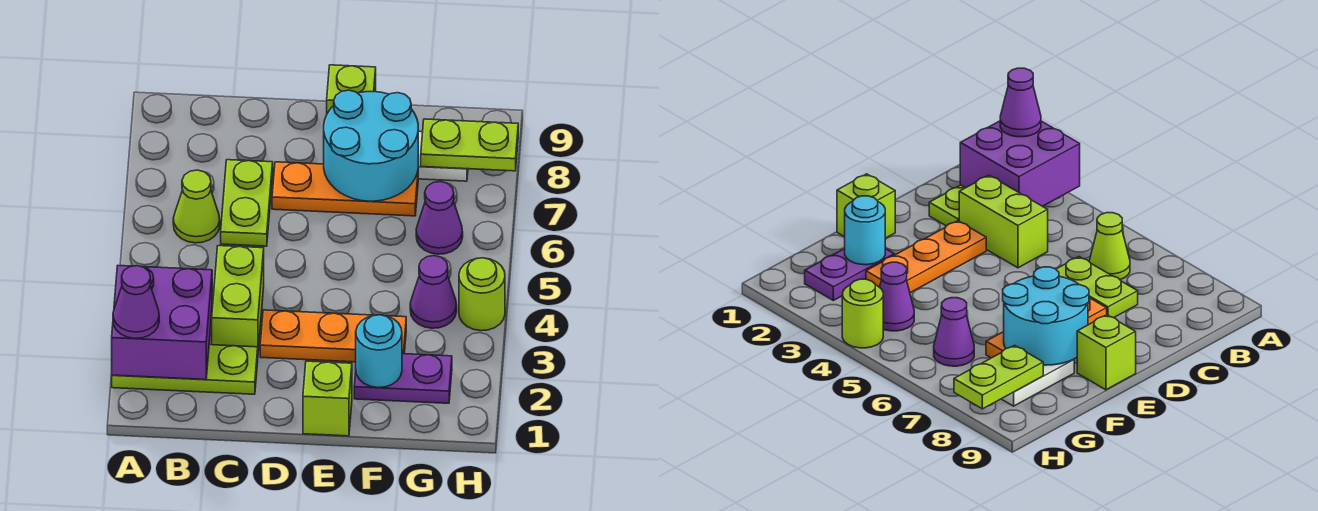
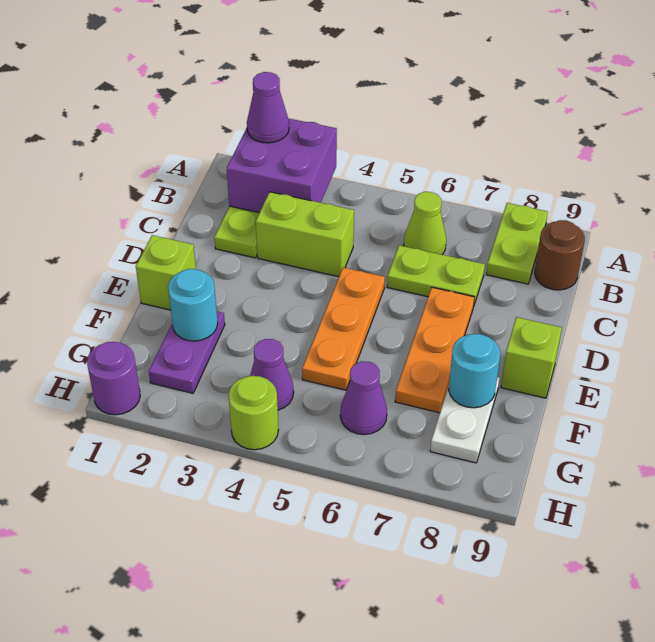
none -> brown round brick B9 level 1
orange plate D3:F3 level 1 -> orange plate D5:F5 level 1
cyan round brick E7:F8 level 2 -> cyan round brick F8 level 2
lime plate G8:H8 level 2 -> lime plate A8:B8 level 1
none -> purple round brick H1 level 1

